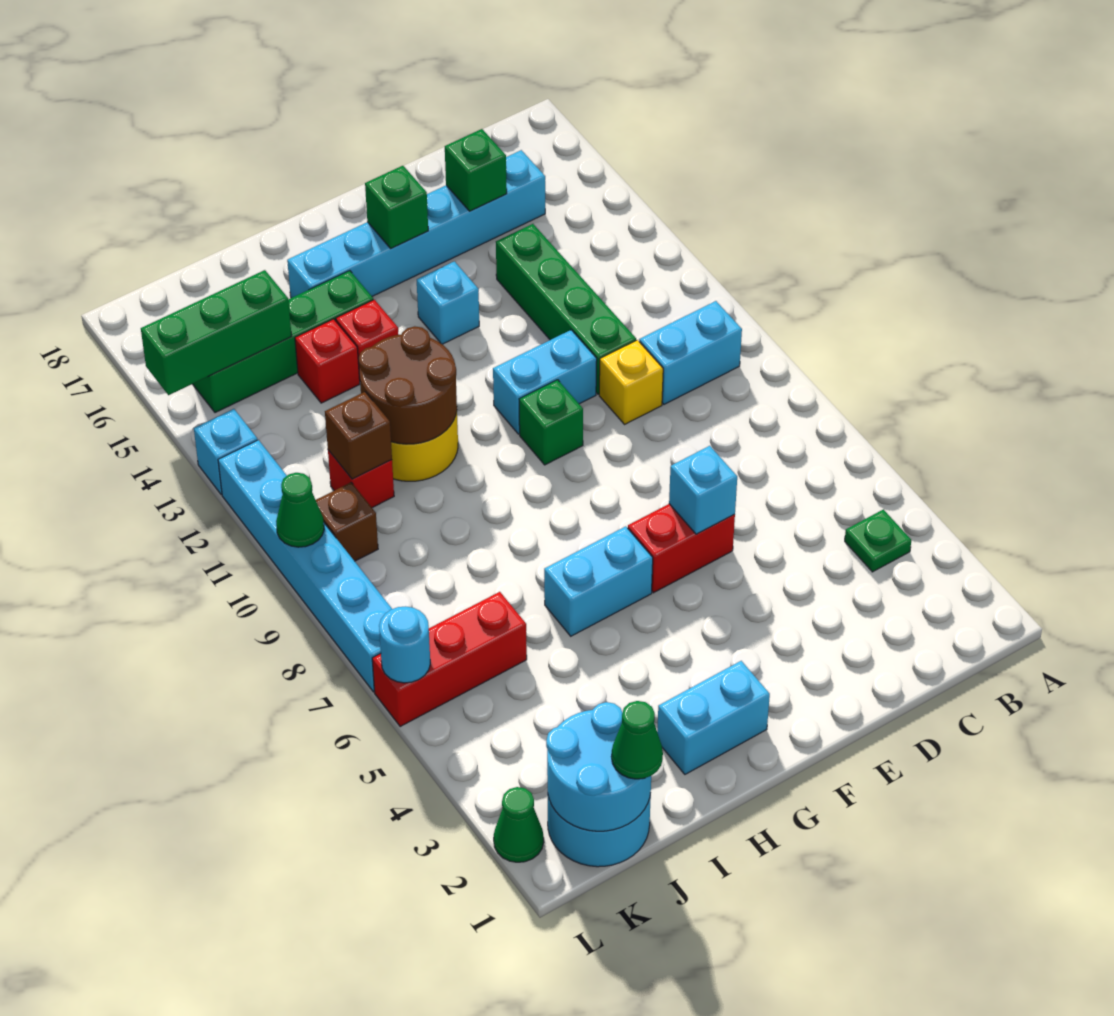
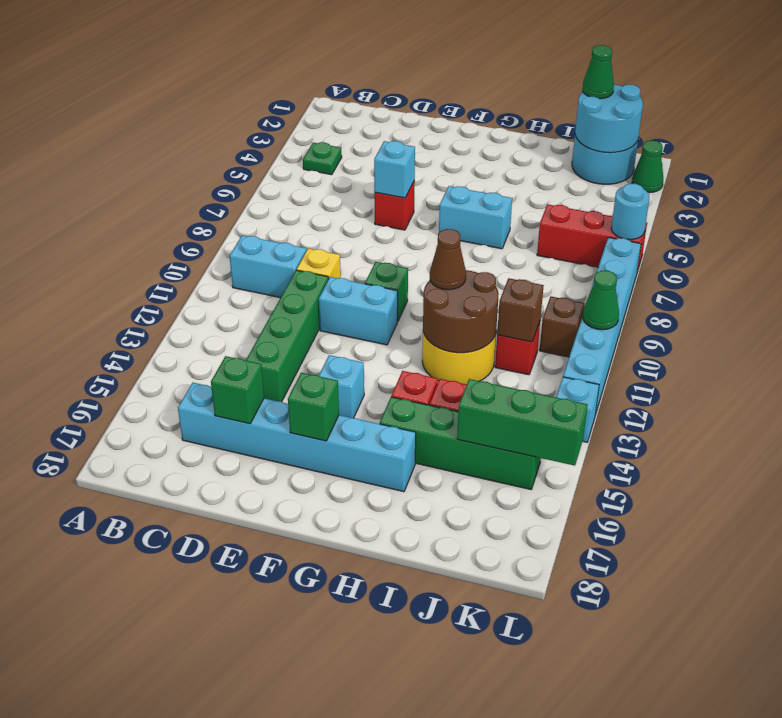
red brick E6:F6 level 1 -> red brick E6 level 1
cyan brick G2:H2 level 1 -> none
none -> brown cone H11 level 3

